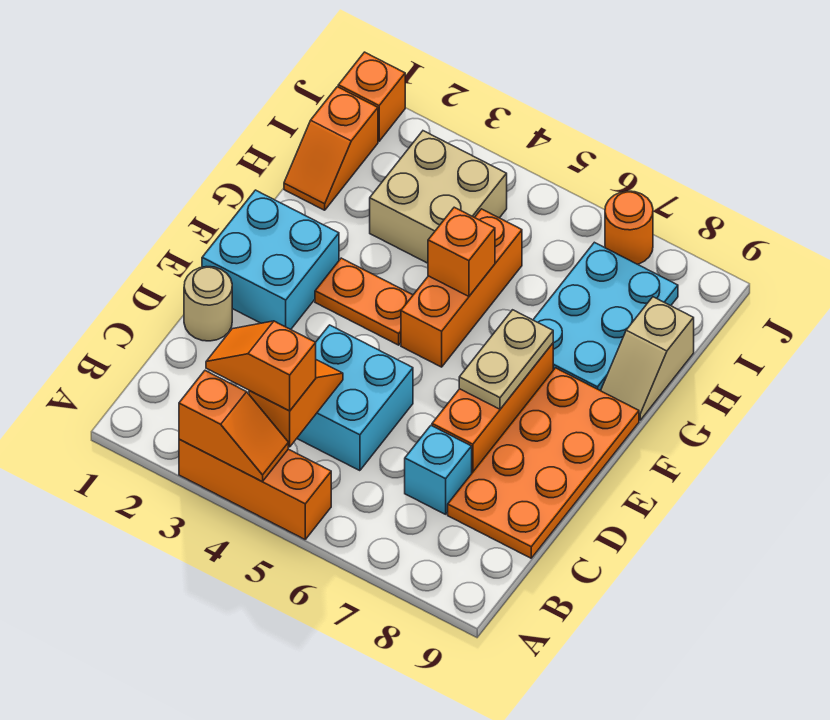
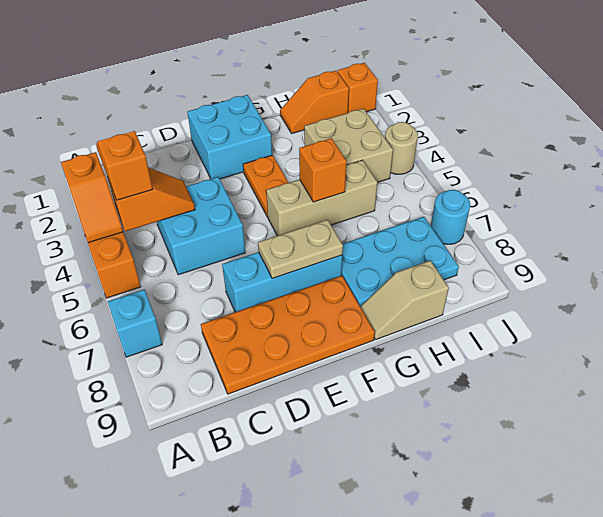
cyan brick C7 level 1 -> cyan brick A7 level 1
tan round brick D1 level 1 -> tan round brick J4 level 1
orange brick D7:F7 level 1 -> cyan brick D7:F7 level 1
orange brick F5:H5 level 1 -> tan brick F5:H5 level 1
orange round brick J7 level 1 -> cyan round brick J7 level 1

